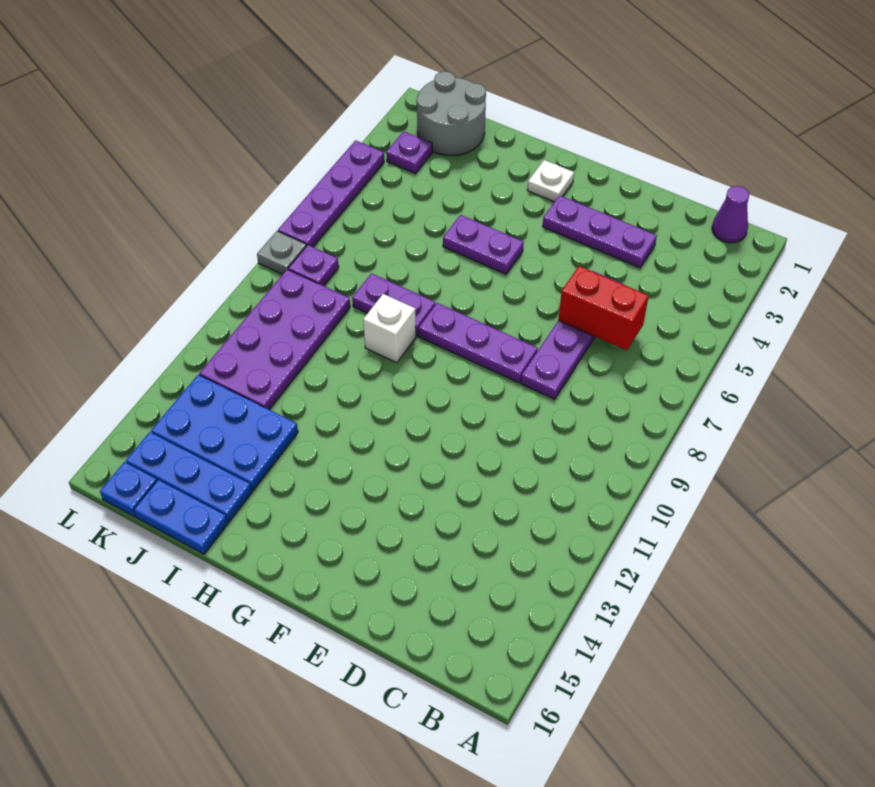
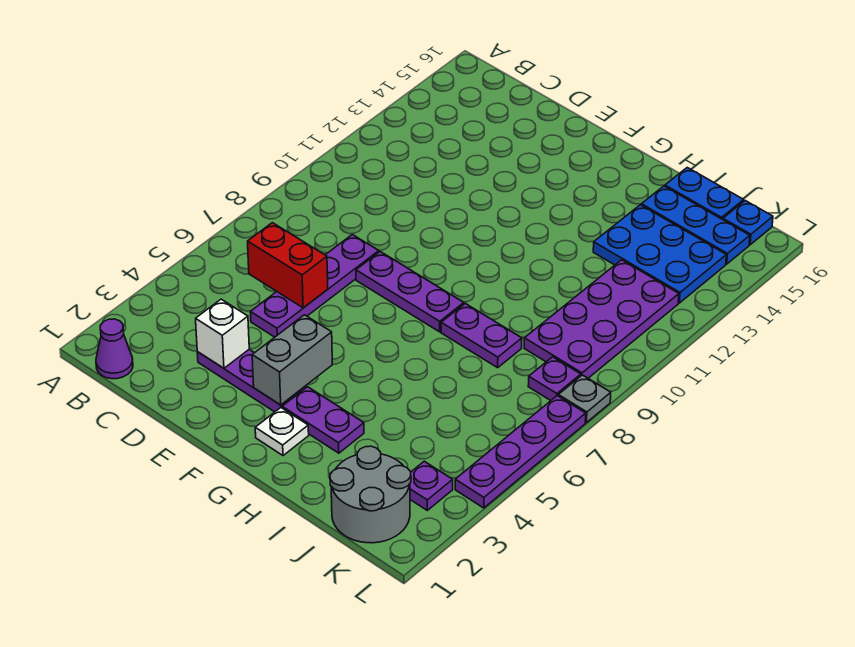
none -> grey brick F3:F4 level 2
purple plate G5:H5 level 1 -> purple plate G3:H3 level 1
white brick H9 level 1 -> white brick D3 level 2

